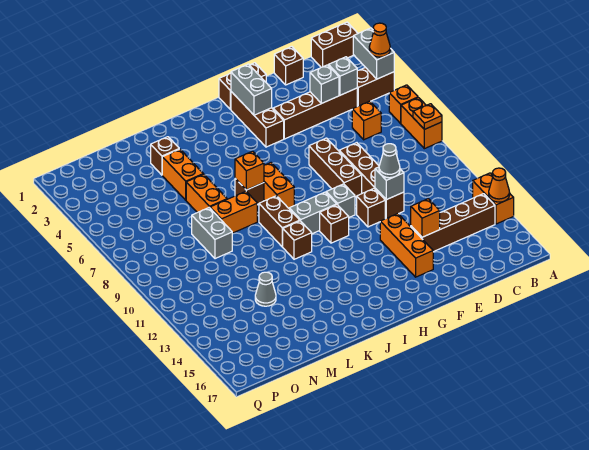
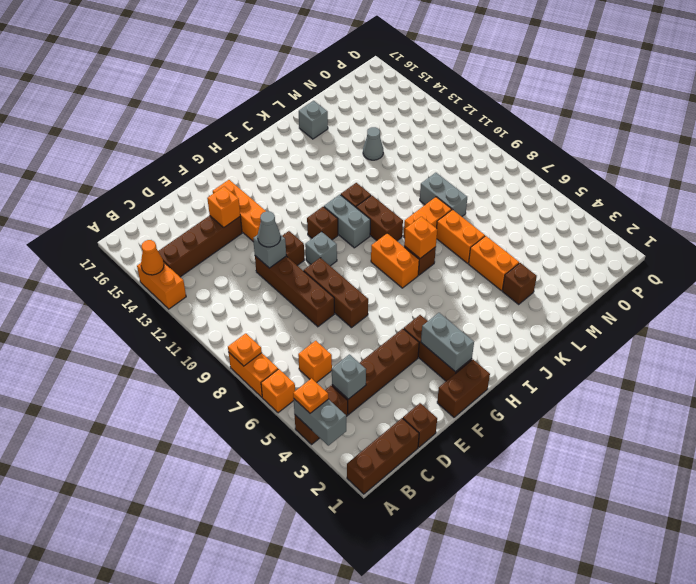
brown brick A1:B1 level 1 -> brown brick A1:C1 level 1
orange cone A4 level 3 -> orange plate A4 level 3
grey brick D4 level 2 -> grey brick L16 level 1
grey brick H10:I10 level 1 -> grey brick I10:I11 level 1

